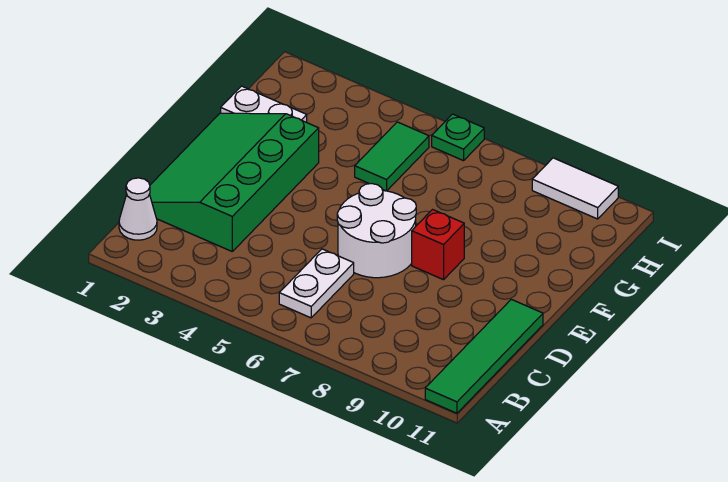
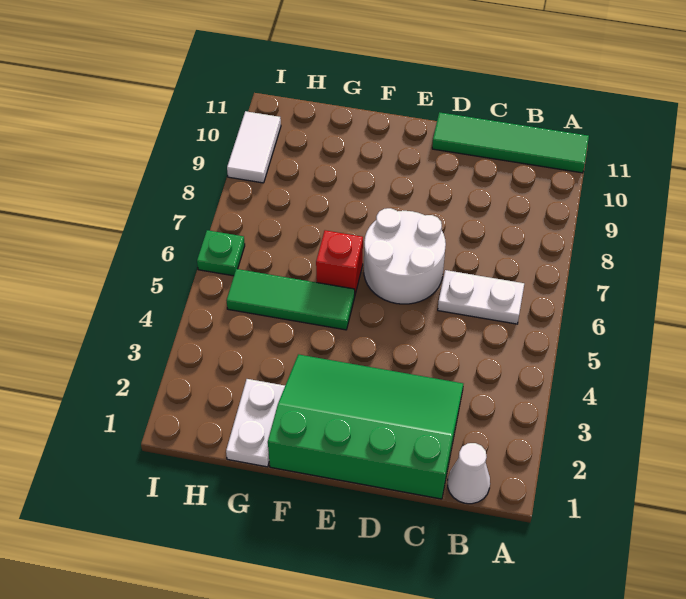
green slope C1:F3 level 1 top 3 -> green slope C1:F3 level 1 top 1
red brick E8 level 1 -> red brick F6 level 1
green tile G5:H5 level 1 -> green tile F5:H5 level 1

